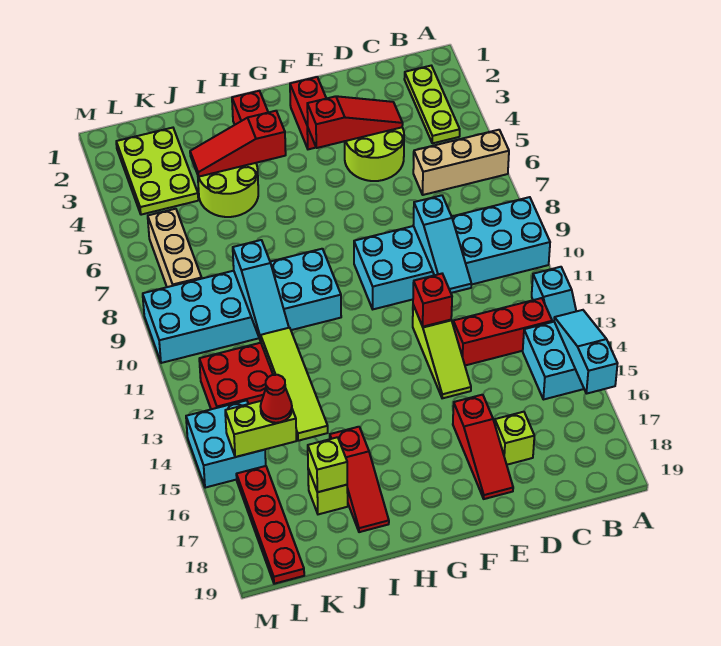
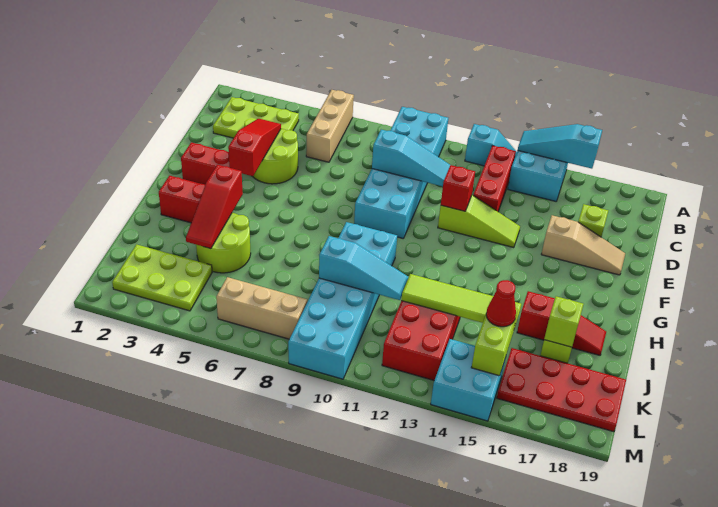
lime plate B2:B4 level 1 -> lime plate B2:C4 level 1
red slope E16:E18 level 1 top 16 -> tan slope E16:E18 level 1 top 16
red plate L16:L19 level 1 -> red plate K16:L19 level 1

